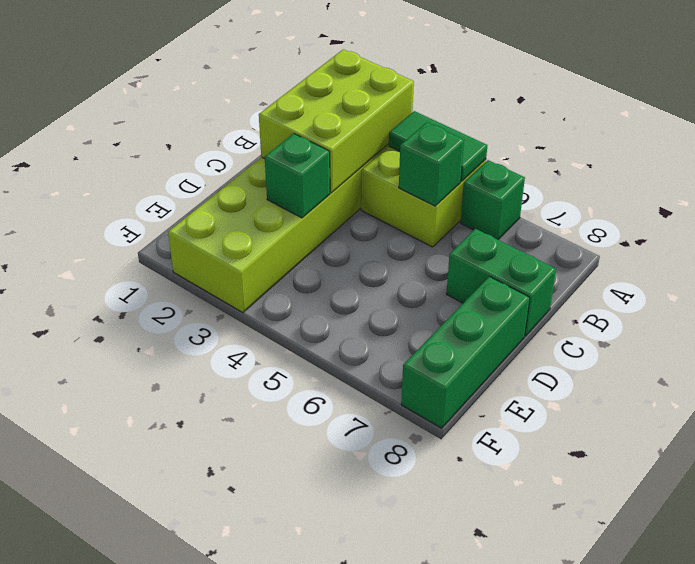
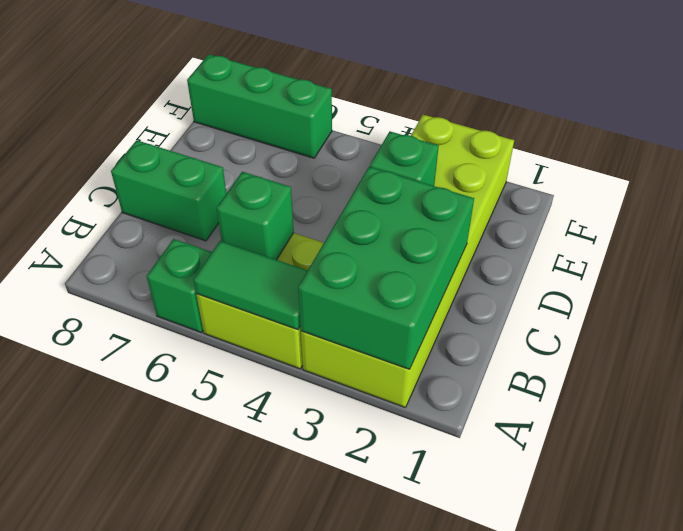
lime brick A2:C3 level 2 -> green brick A2:C3 level 2
green brick D8:F8 level 1 -> green brick F6:F8 level 1

